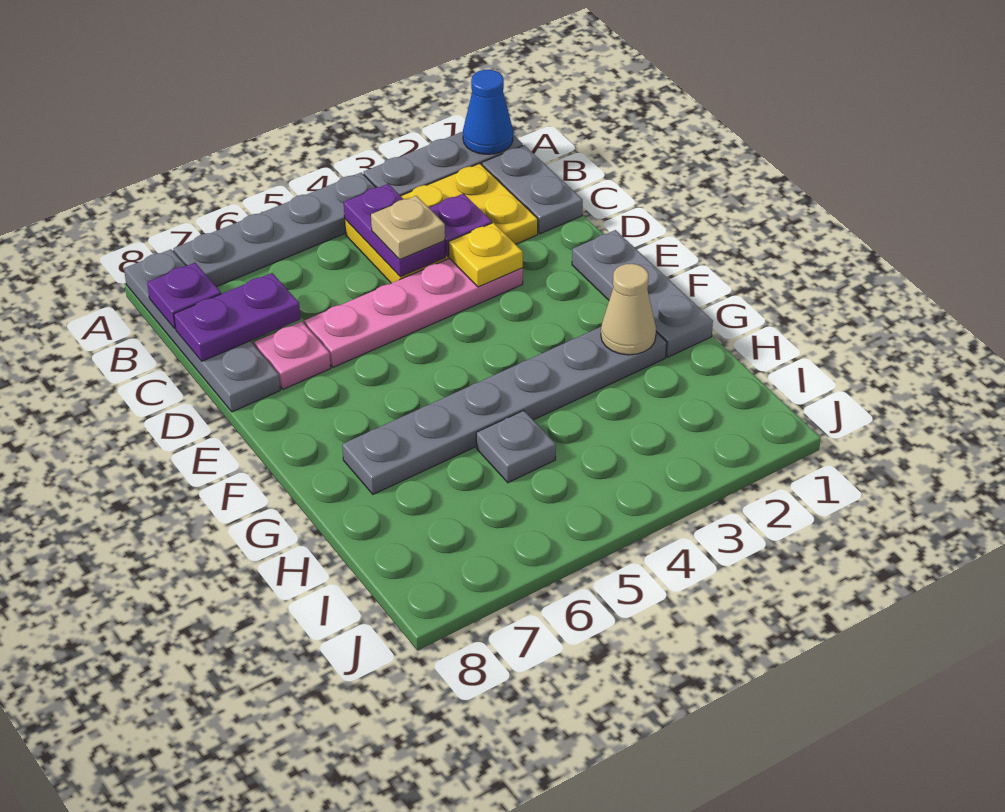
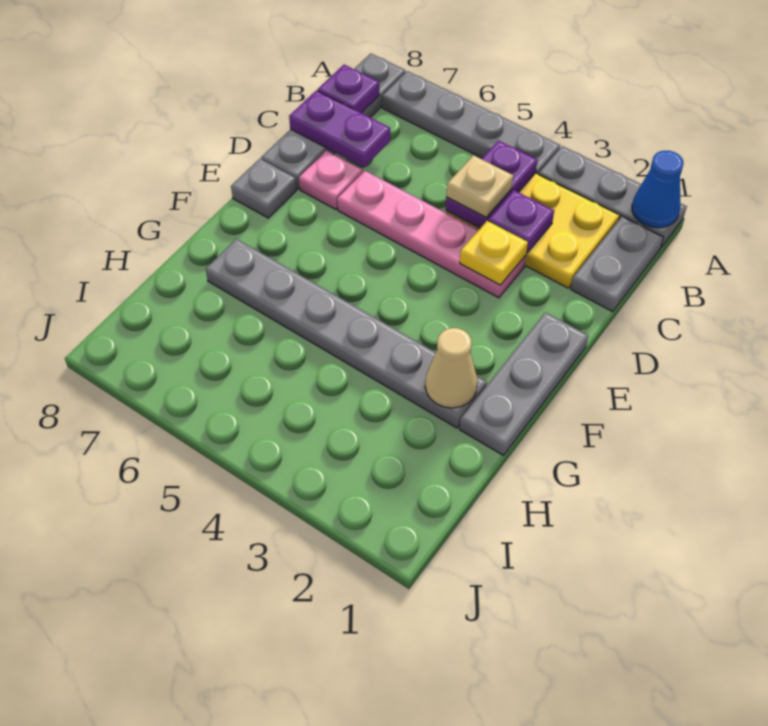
grey plate H5 level 1 -> grey plate E8 level 1

